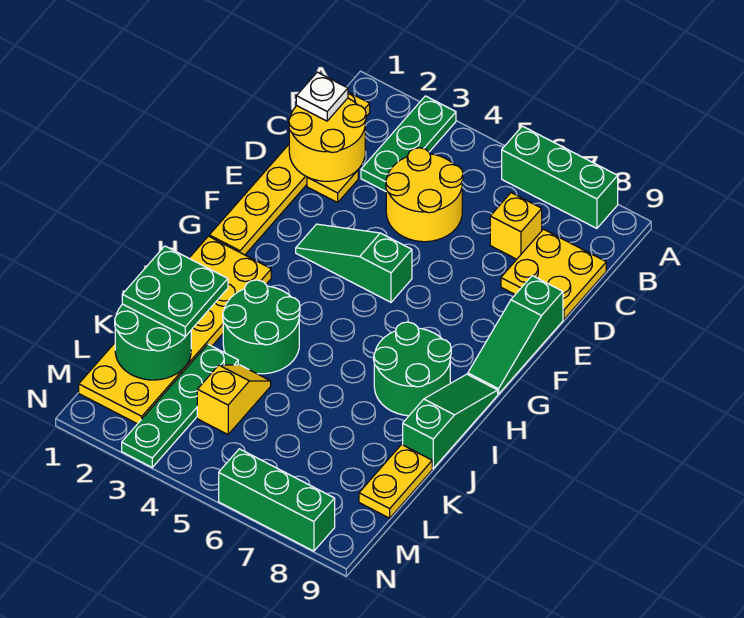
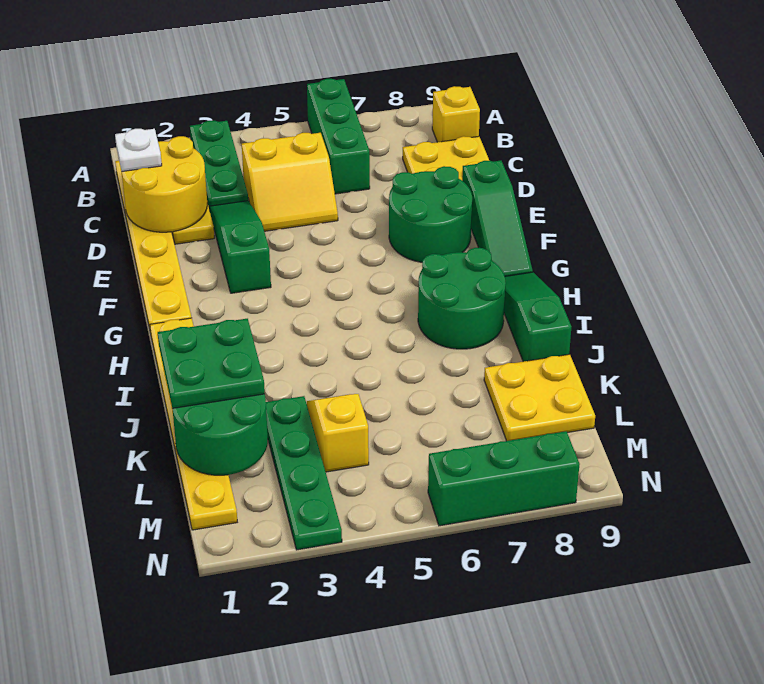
green brick A6:A8 level 1 -> green brick A6:C6 level 1
yellow round brick C4:D5 level 1 -> yellow slope C4:D5 level 1 top C
yellow brick C7 level 1 -> yellow brick B9 level 1
green slope F3:F5 level 1 top 5 -> green slope D3:F3 level 1 top F
yellow plate H1:M2 level 1 -> yellow plate H1:M1 level 1
green round brick I3:J4 level 1 -> green round brick E7:F8 level 1
yellow plate K9:L9 level 1 -> yellow plate K8:L9 level 1

